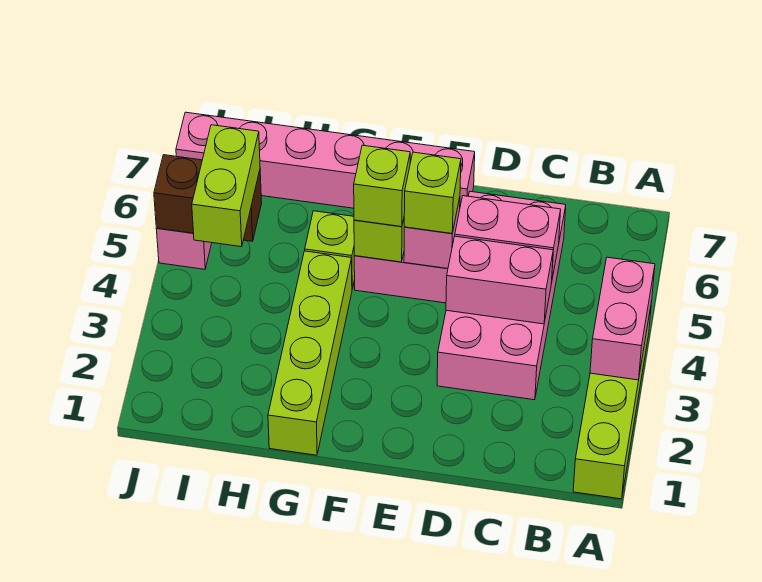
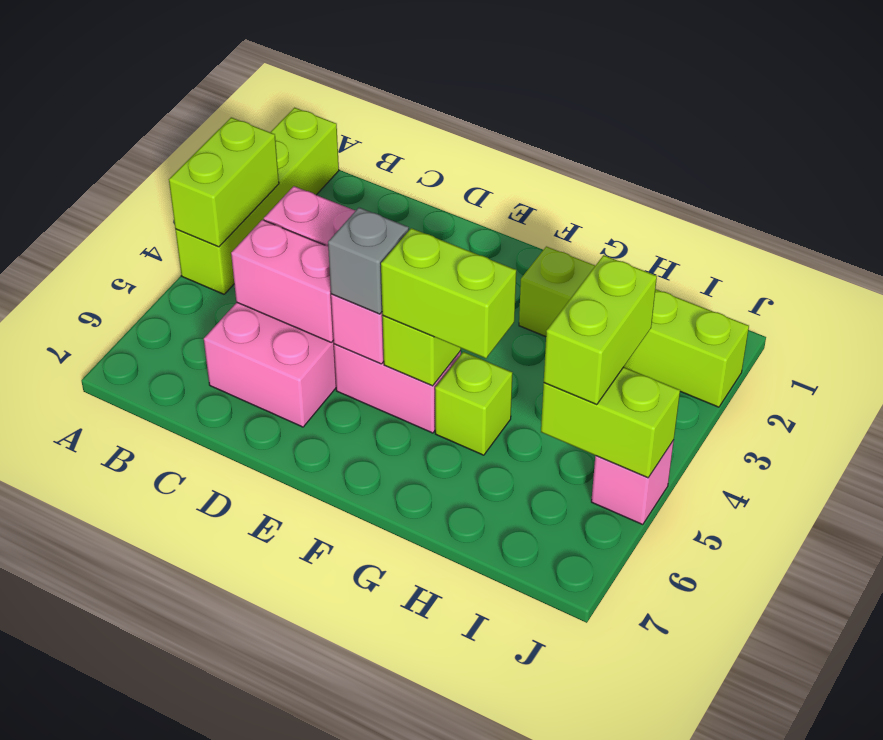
pink brick A3:A4 level 2 -> lime brick A3:A4 level 2
lime brick E5 level 3 -> grey brick E5 level 3
pink brick E7:J7 level 1 -> none
lime brick F5 level 3 -> lime brick F5:G5 level 3
lime brick G1:G4 level 1 -> lime brick G2:J2 level 1
brown brick I5:J5 level 2 -> lime brick I5:J5 level 2

